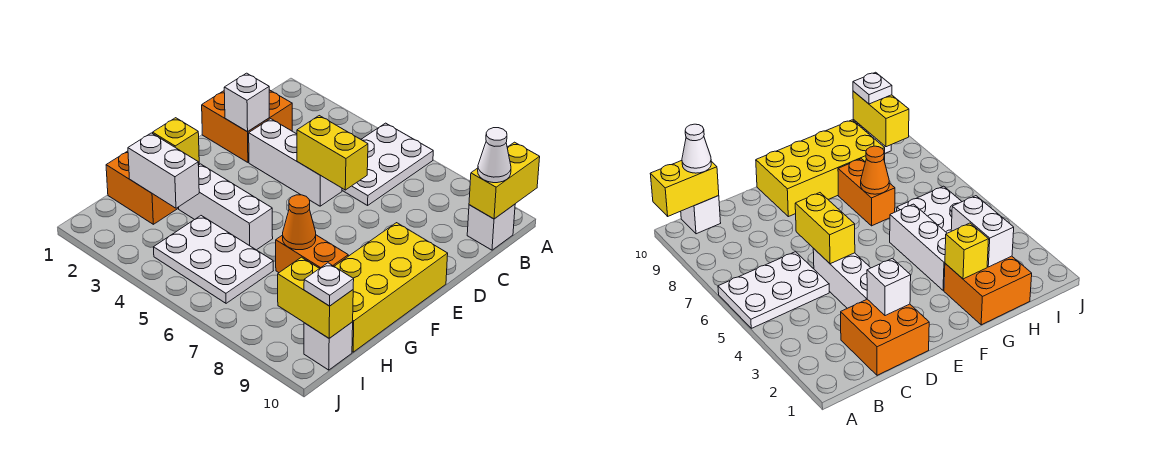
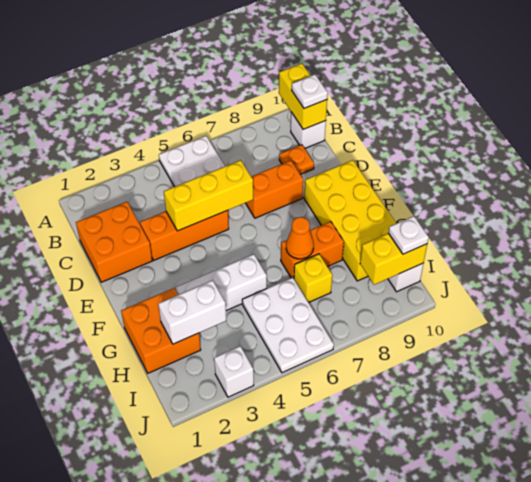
white cone B10 level 3 -> white plate B10 level 3
none -> orange plate C9 level 1
white brick D2 level 2 -> white brick J3 level 1
white brick D3:D5 level 1 -> orange brick D3:D5 level 1
yellow brick D5:D6 level 2 -> yellow brick D4:D6 level 2
none -> orange brick D7:D8 level 1
yellow brick G2 level 2 -> yellow brick H7 level 1
white plate H4:I6 level 1 -> white plate H5:J6 level 1

